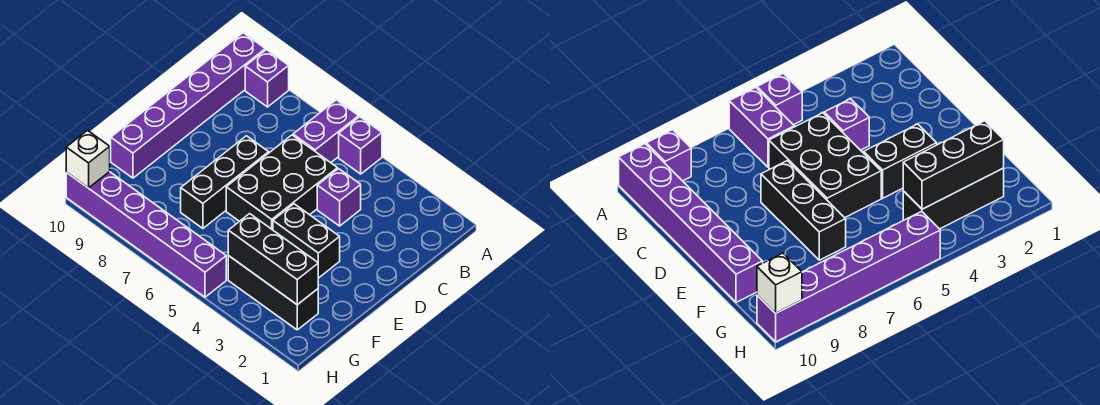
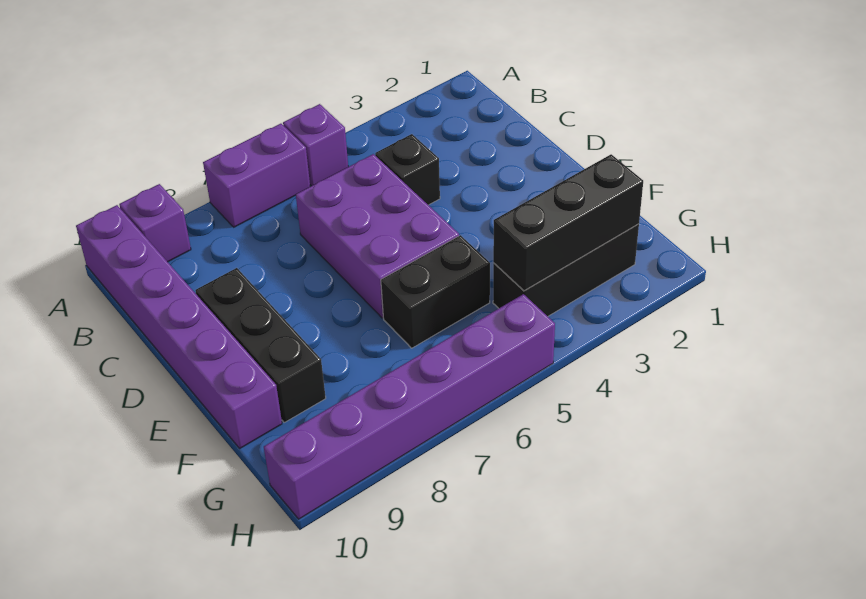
purple brick A6:B6 level 1 -> purple brick A6:A7 level 1
purple brick C4 level 1 -> black brick C4 level 1
black brick C5:E6 level 1 -> purple brick C5:E6 level 1
black brick D7:F7 level 1 -> black brick D9:F9 level 1
black brick E3:E4 level 1 -> black brick F5:F6 level 1
white brick H10 level 2 -> none

